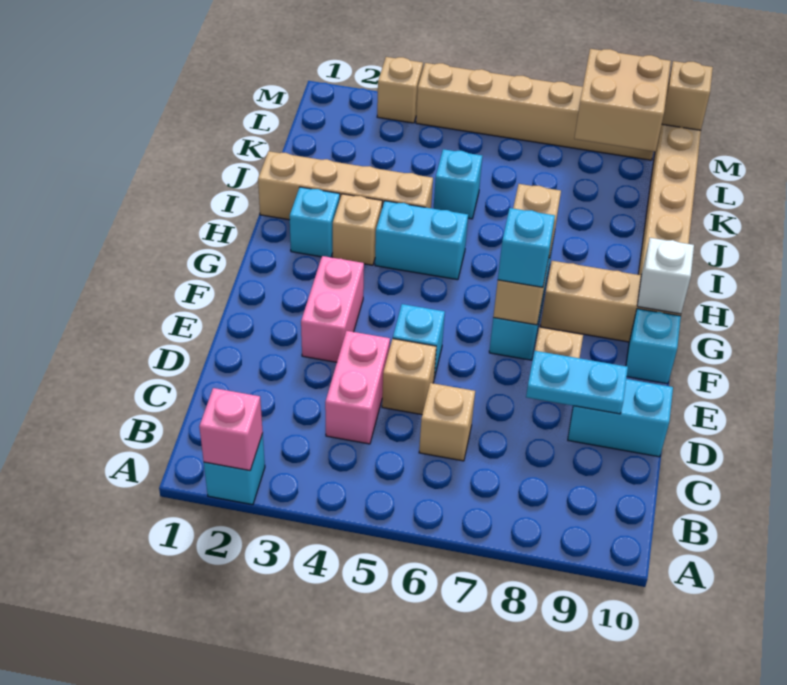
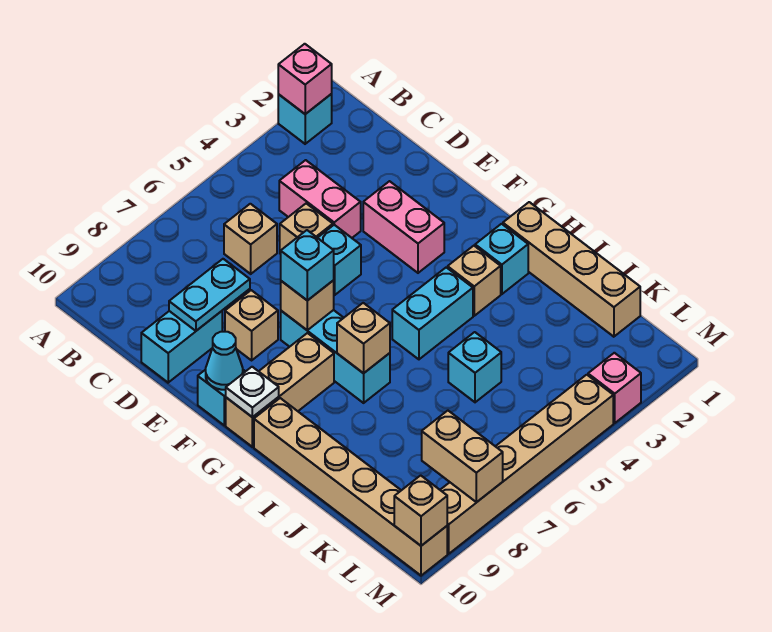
none -> cyan cone F10 level 2
white brick G10 level 2 -> white plate G10 level 2
tan brick I1:I4 level 1 -> tan brick H1:K1 level 1
tan brick L8:M9 level 2 -> tan brick L8:M8 level 2
tan brick M3 level 1 -> pink brick M3 level 1

